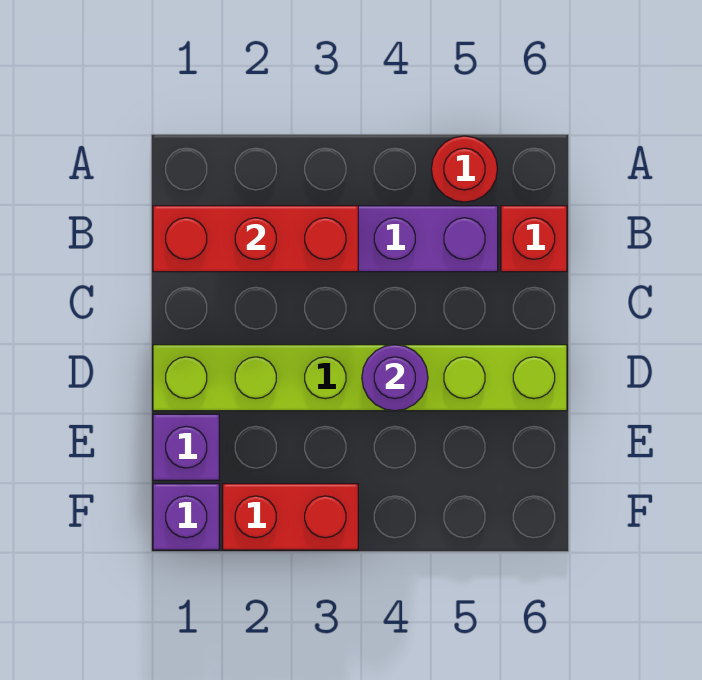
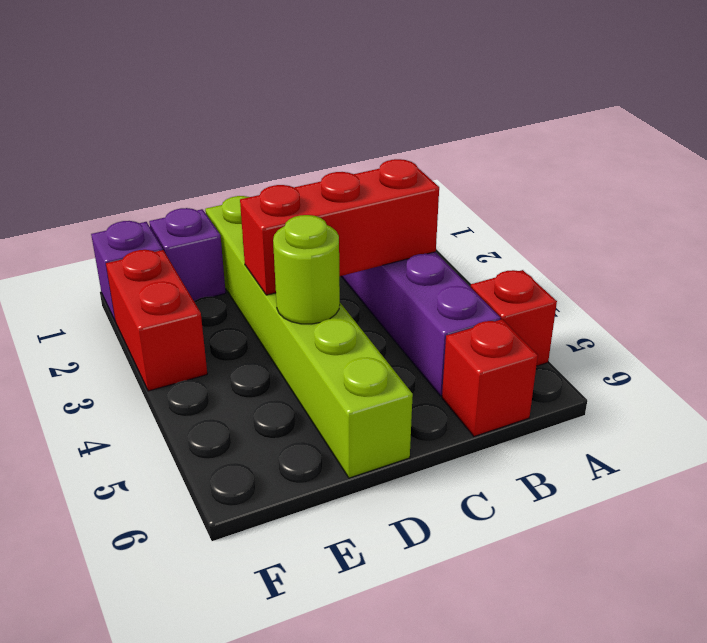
red round brick A5 level 1 -> red brick A5 level 1
red brick B1:B3 level 2 -> red brick B3:D3 level 2
purple round brick D4 level 2 -> lime round brick D4 level 2

